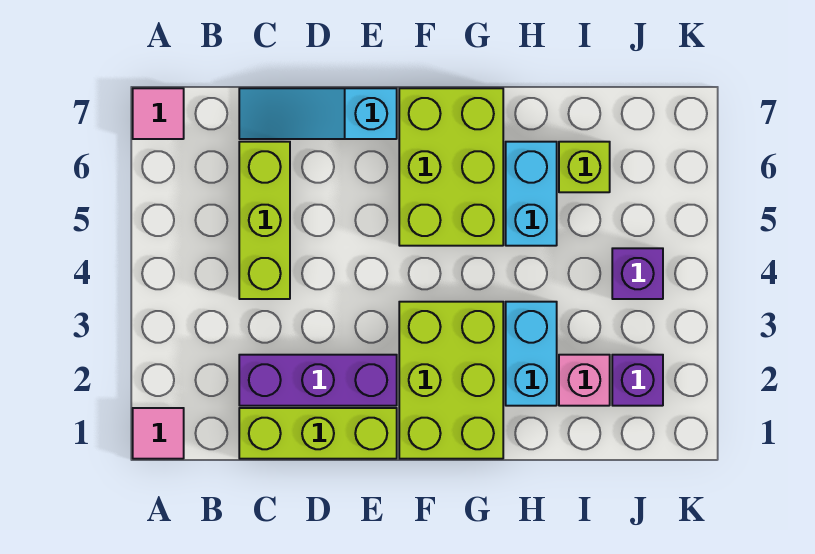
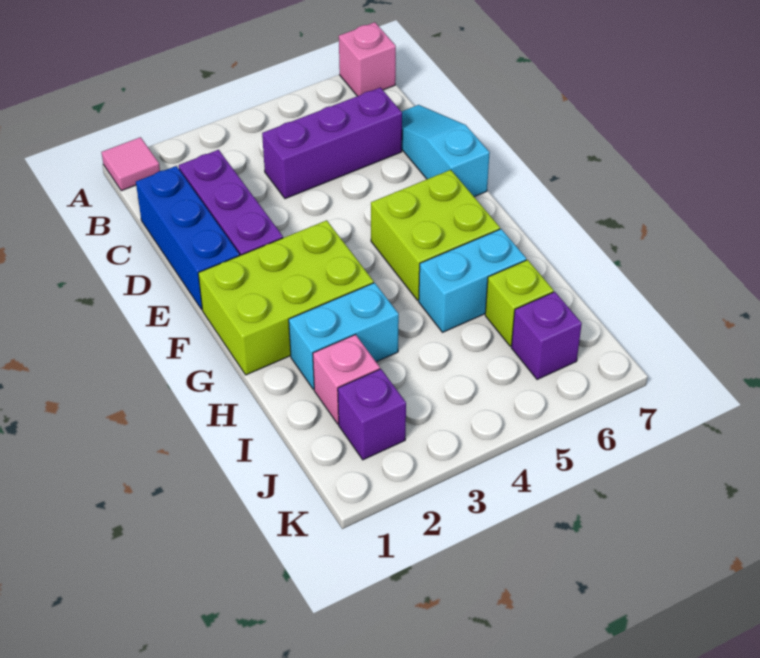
pink tile A7 level 1 -> pink brick A7 level 1
lime brick C1:E1 level 1 -> blue brick C1:E1 level 1
lime brick C4:C6 level 1 -> purple brick C4:C6 level 1
lime brick F5:G7 level 1 -> lime brick F5:G6 level 1
purple brick J4 level 1 -> purple brick J6 level 1

